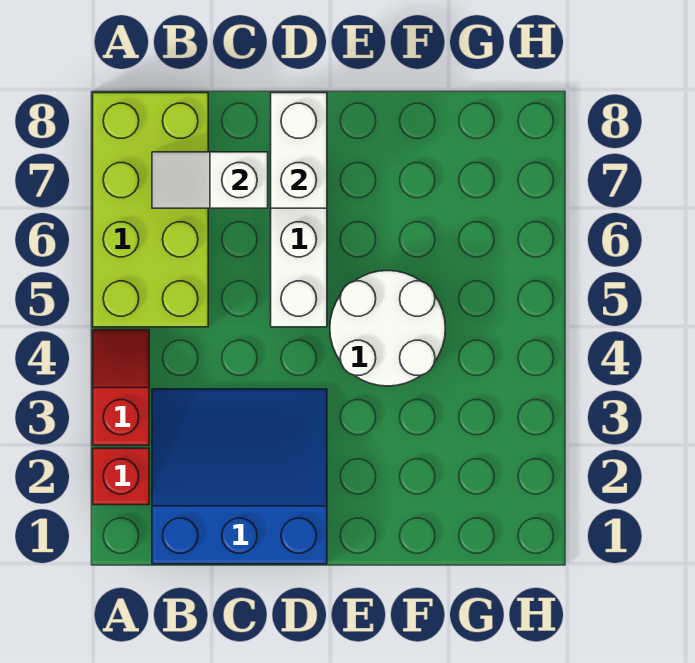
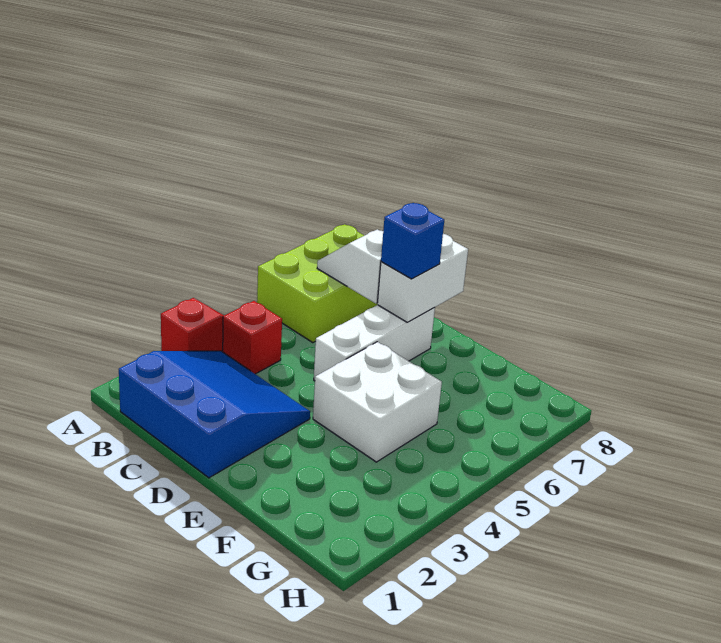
red brick A2 level 1 -> red brick B4 level 1
lime brick A5:B8 level 1 -> lime brick A6:B8 level 1
none -> blue brick D7 level 3
white round brick E4:F5 level 1 -> white brick E4:F5 level 1

